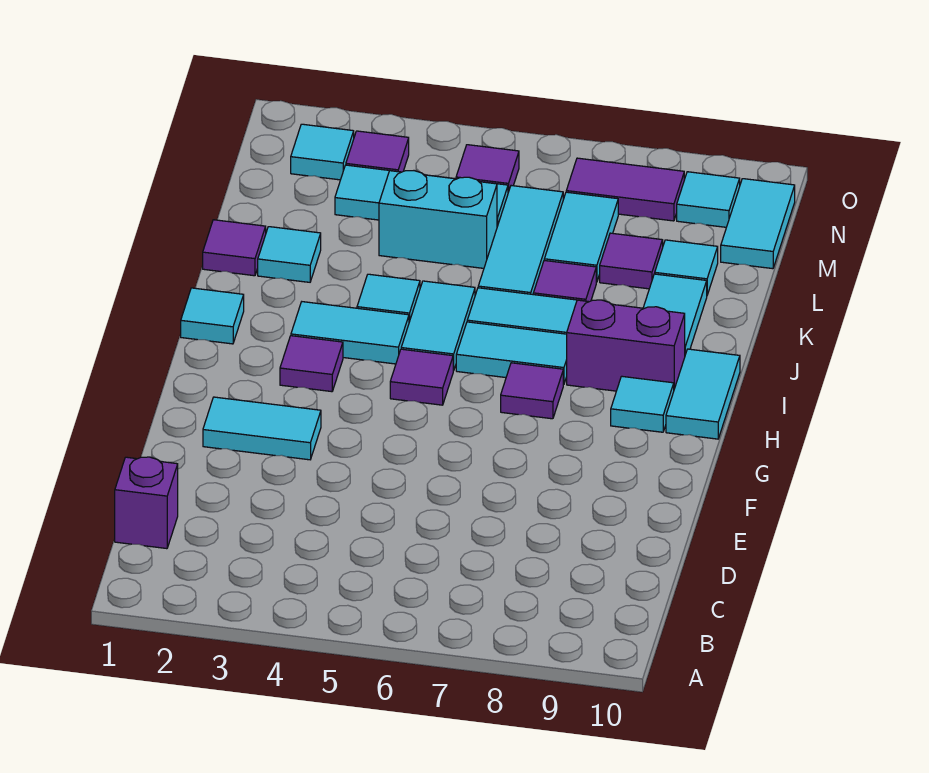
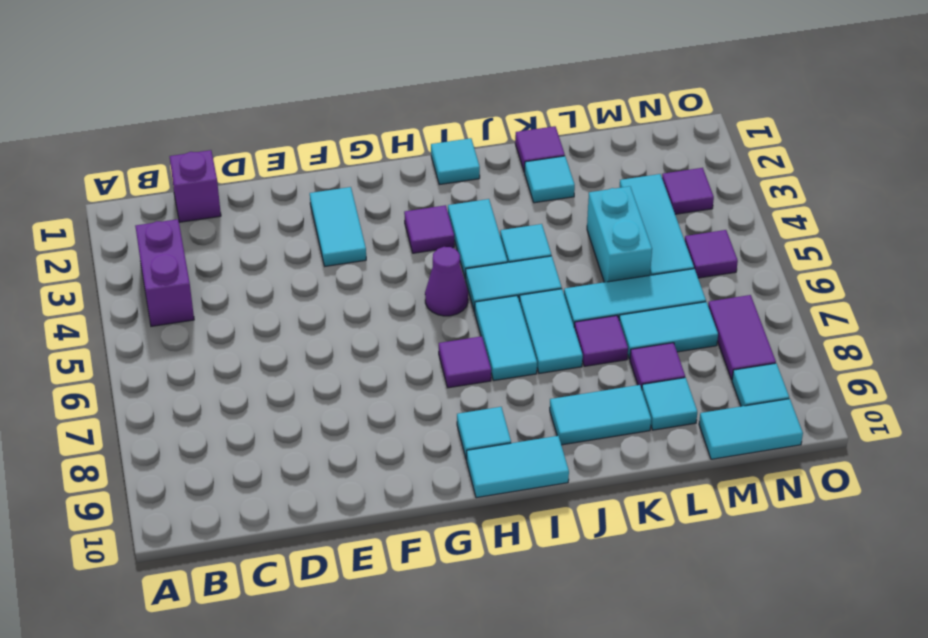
purple tile H5 level 1 -> purple cone H5 level 1
purple brick I8:I9 level 1 -> purple brick B3:B4 level 1
cyan tile N2 level 1 -> none

